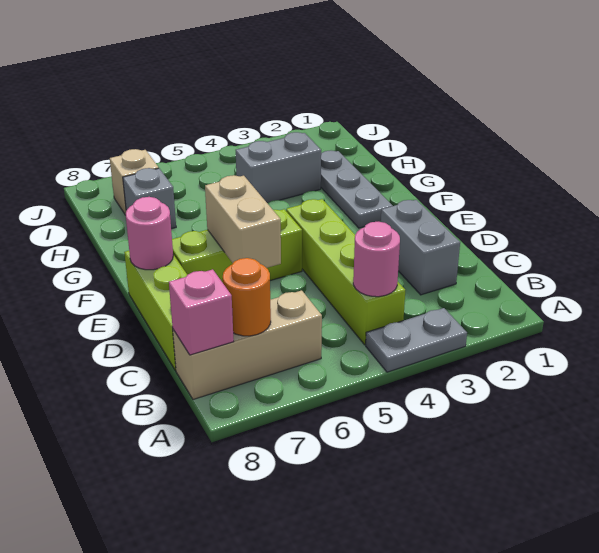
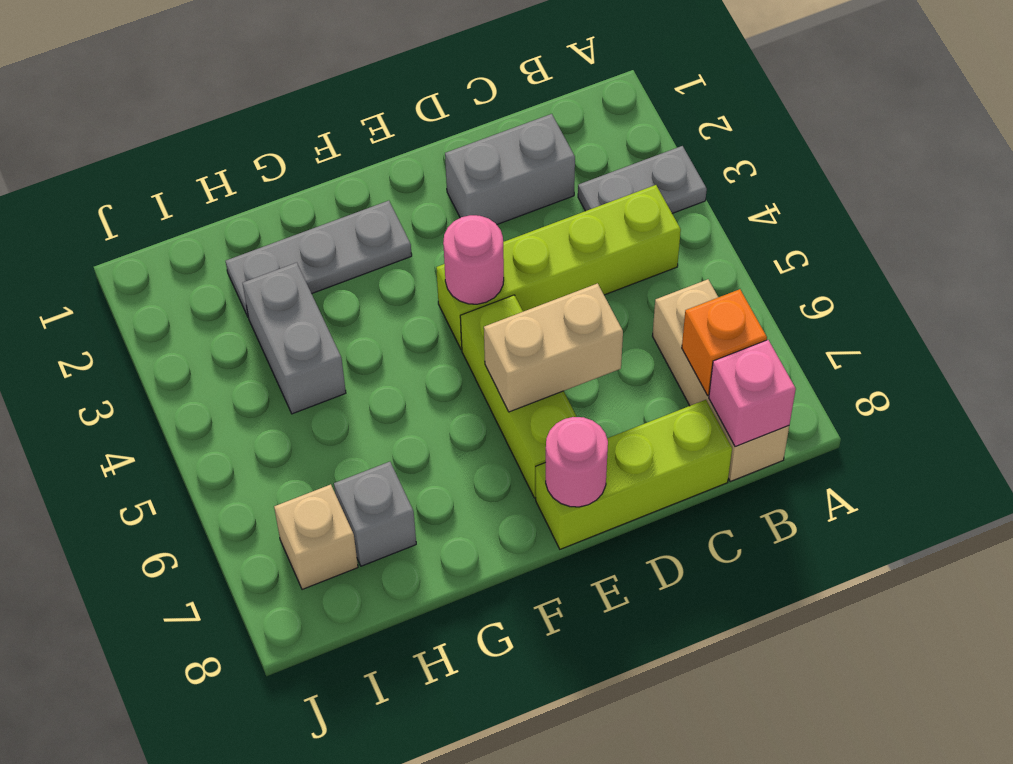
grey plate A3:A4 level 1 -> grey plate A3:B3 level 1
pink round brick B4 level 2 -> pink round brick E4 level 2
orange round brick B7 level 2 -> orange brick B7 level 2

